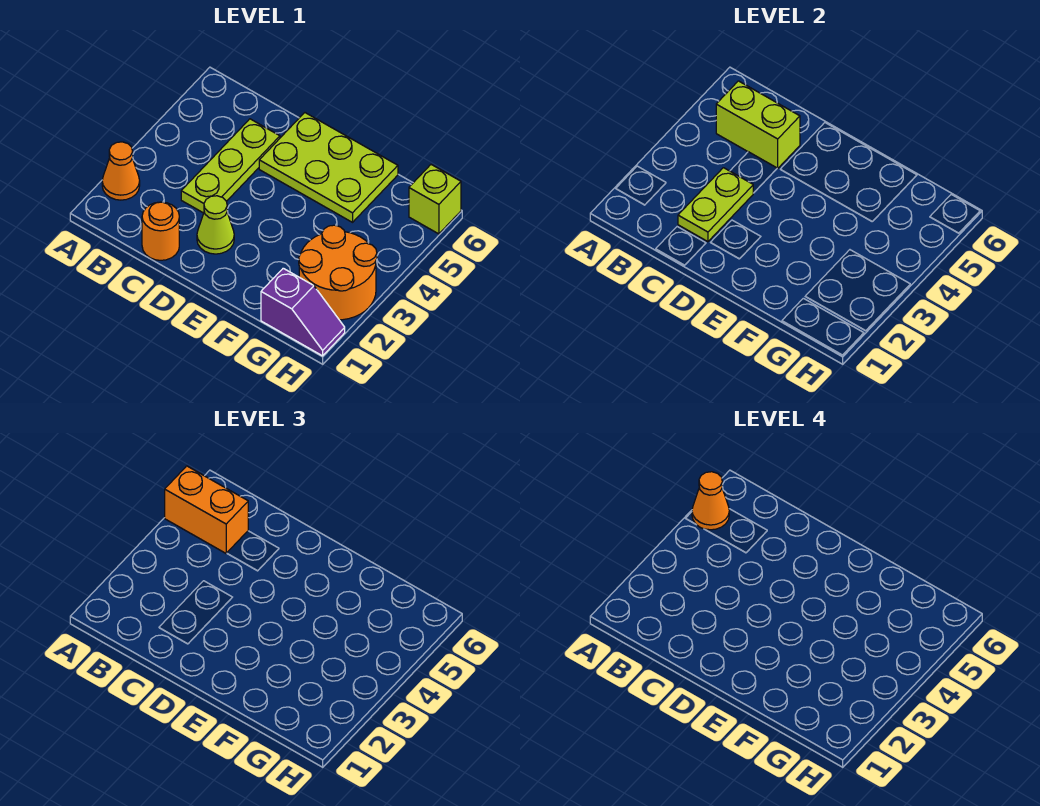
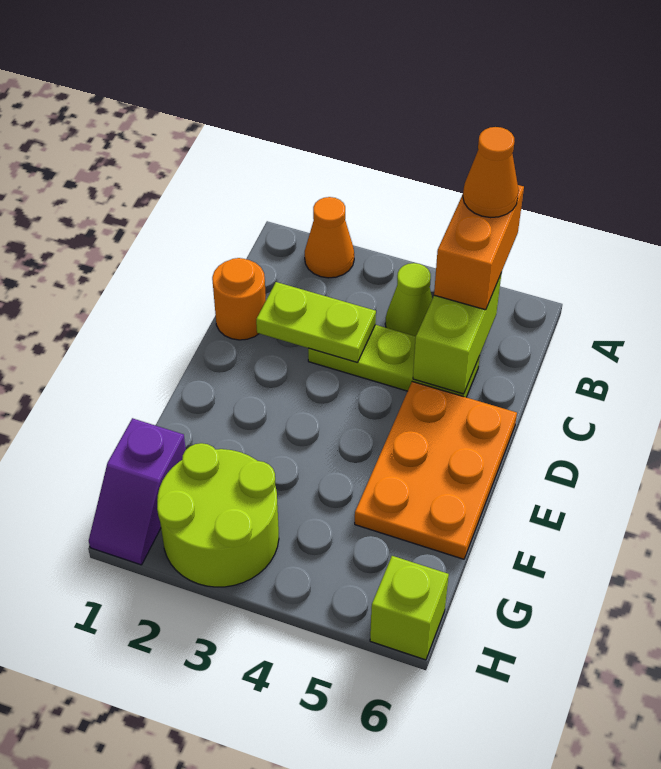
lime cone D2 level 1 -> lime cone B4 level 1
lime plate D5:F6 level 1 -> orange plate D5:F6 level 1
orange round brick G2:H3 level 1 -> lime round brick G2:H3 level 1

